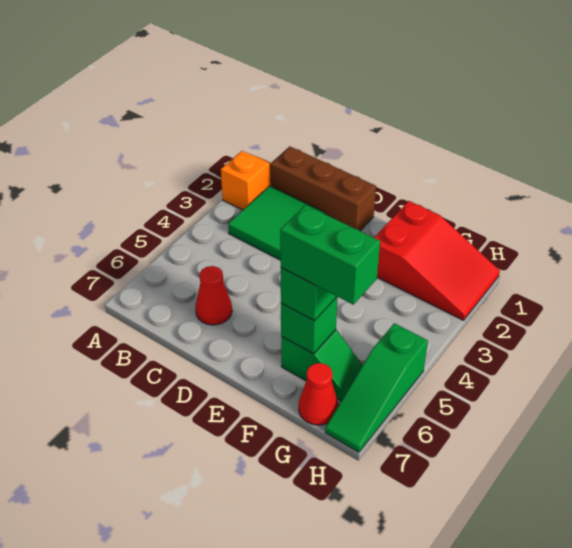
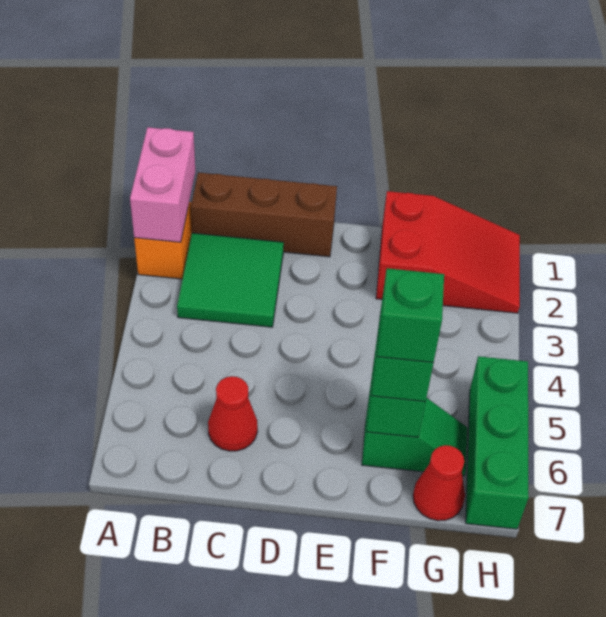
none -> pink brick A1:A2 level 2
green brick F6:G6 level 4 -> green brick F6 level 4
green slope H5:H7 level 1 top 5 -> green brick H5:H7 level 1

